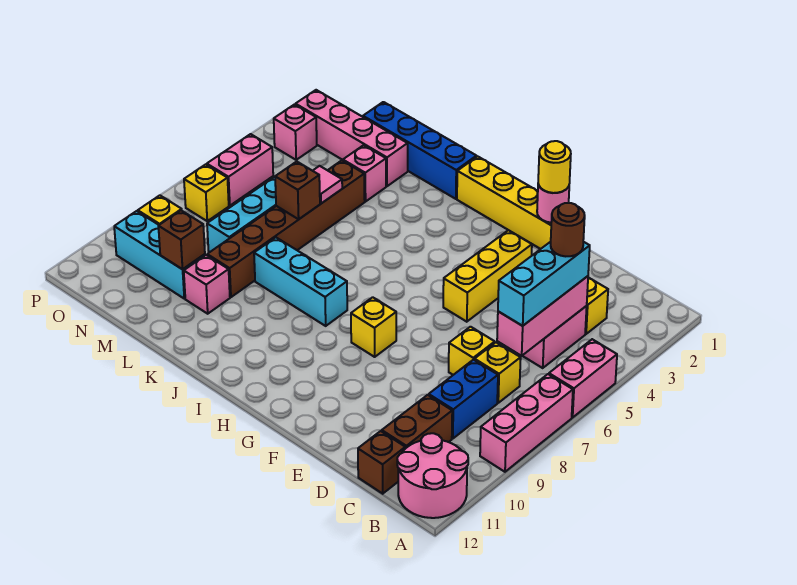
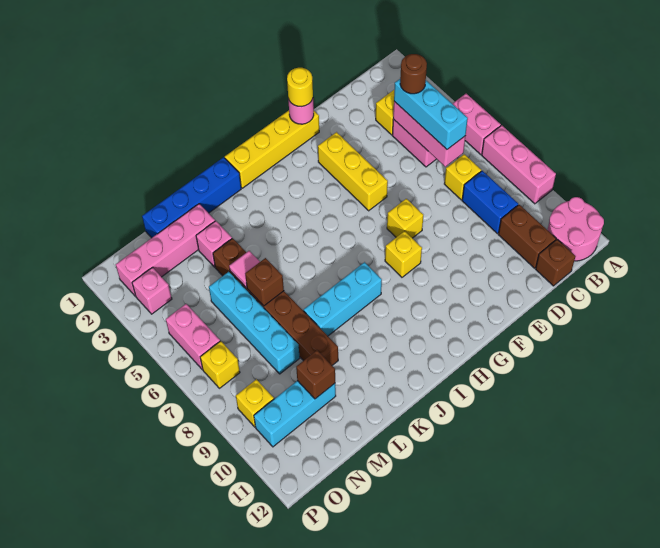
yellow brick D7 level 1 -> yellow brick F7 level 1
pink brick L10 level 1 -> none

